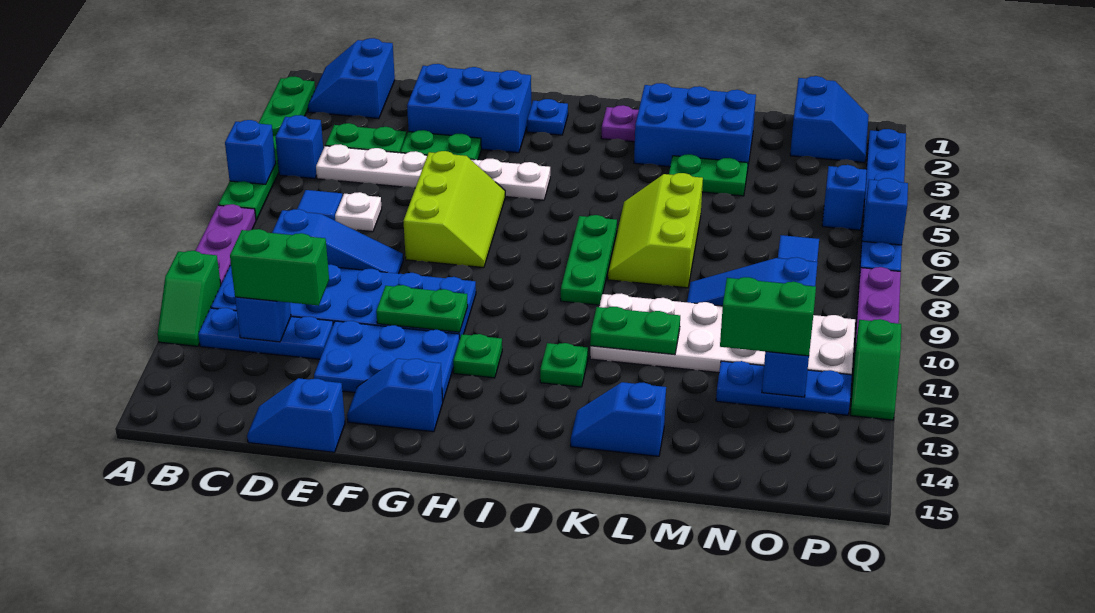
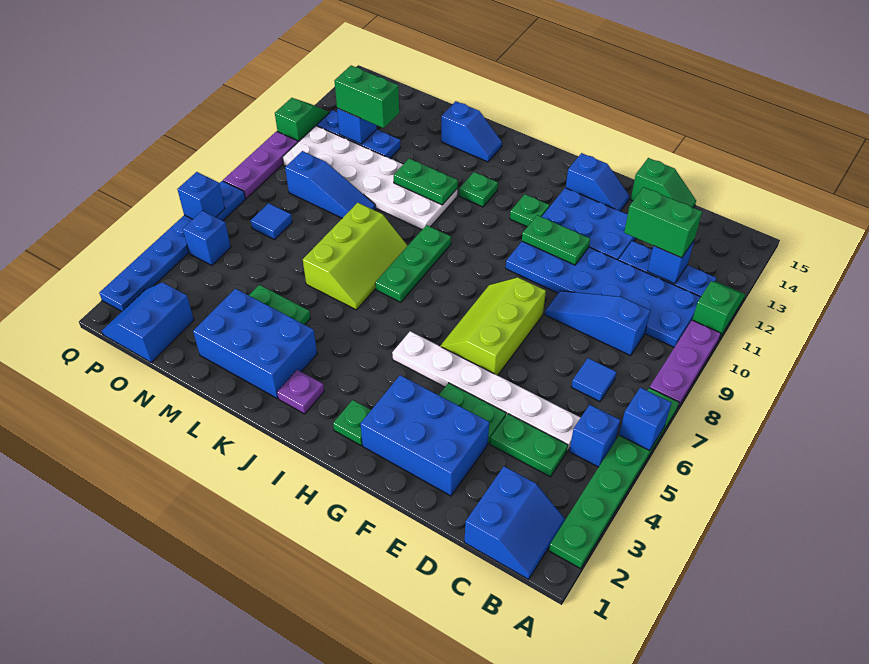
white plate D7 level 1 -> none
blue slope D15:E15 level 1 top E -> green slope D15:E15 level 1 top E
blue plate H2 level 1 -> green plate H2 level 1

